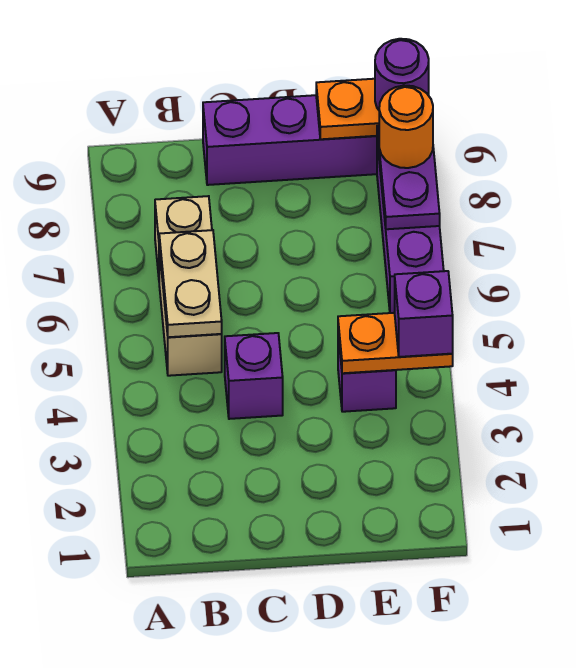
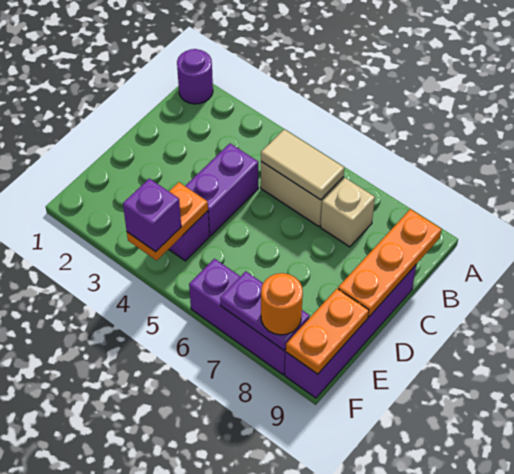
tan plate B5:B6 level 2 -> tan tile B5:B6 level 2
none -> orange plate B9:D9 level 2
purple brick C4 level 1 -> purple brick C4:D4 level 1
purple round brick F9 level 3 -> purple round brick A1 level 1

